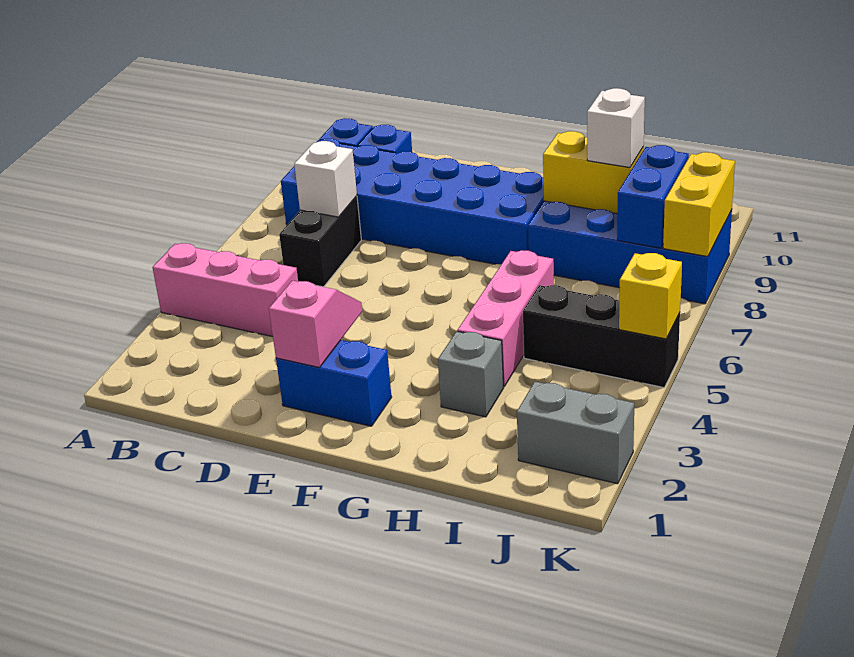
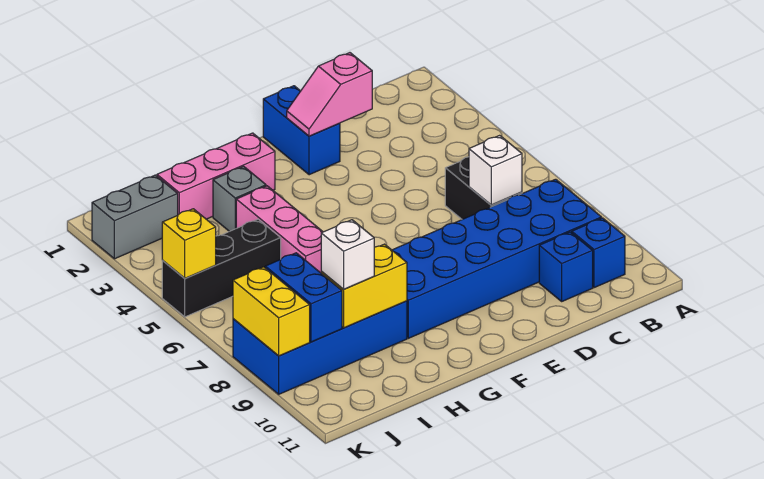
pink brick A4:C4 level 1 -> pink brick G2:I2 level 1
blue brick E2:F2 level 1 -> blue brick E1:E2 level 1
pink slope E2:E3 level 2 top 2 -> pink slope D2:E2 level 2 top D

